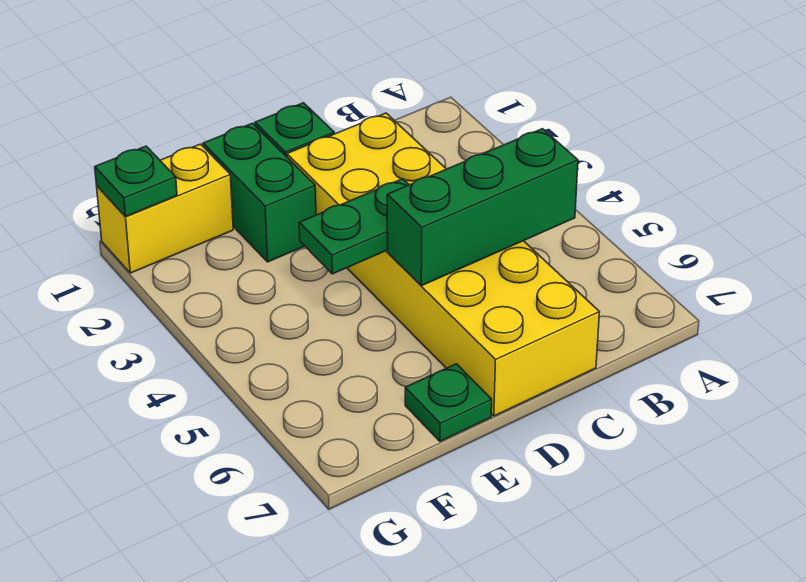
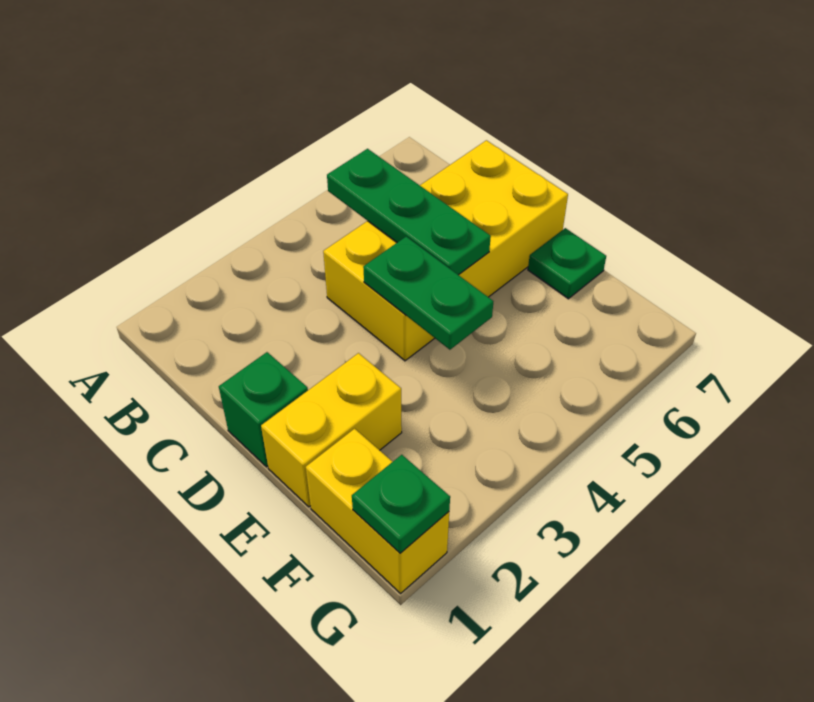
green brick B5:D5 level 2 -> green plate B5:D5 level 2
yellow brick C2:D7 level 1 -> yellow brick C4:D7 level 1
green brick E1:E2 level 1 -> yellow brick E1:E2 level 1

